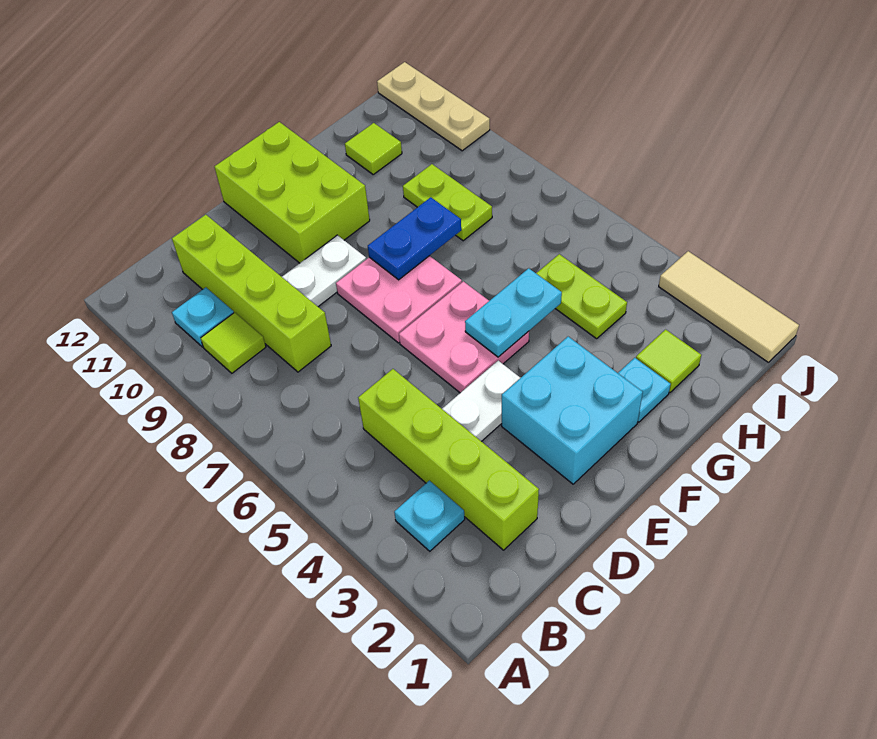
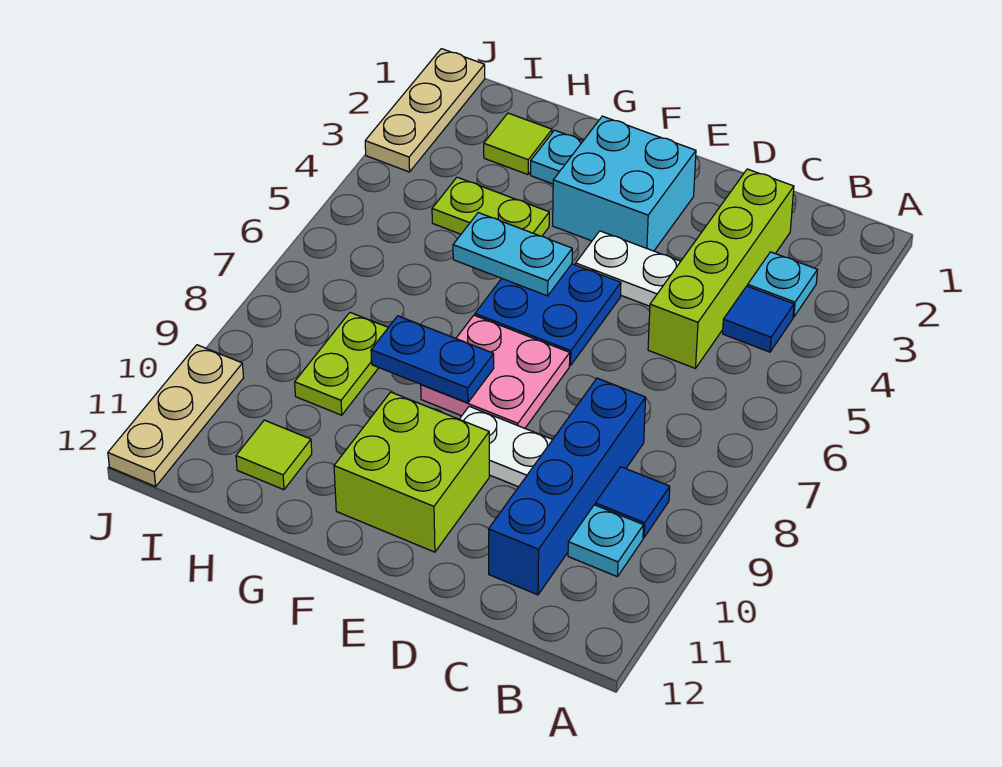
none -> blue tile B4 level 1
lime tile B9 level 1 -> blue tile B9 level 1
lime brick C8:C11 level 1 -> blue brick C8:C11 level 1
pink plate E5:F6 level 1 -> blue plate E5:F6 level 1
lime brick E10:F12 level 1 -> lime brick E10:F11 level 1
lime plate H4:H5 level 1 -> lime plate G4:H4 level 1
tan tile J1:J3 level 1 -> tan plate J1:J3 level 1

